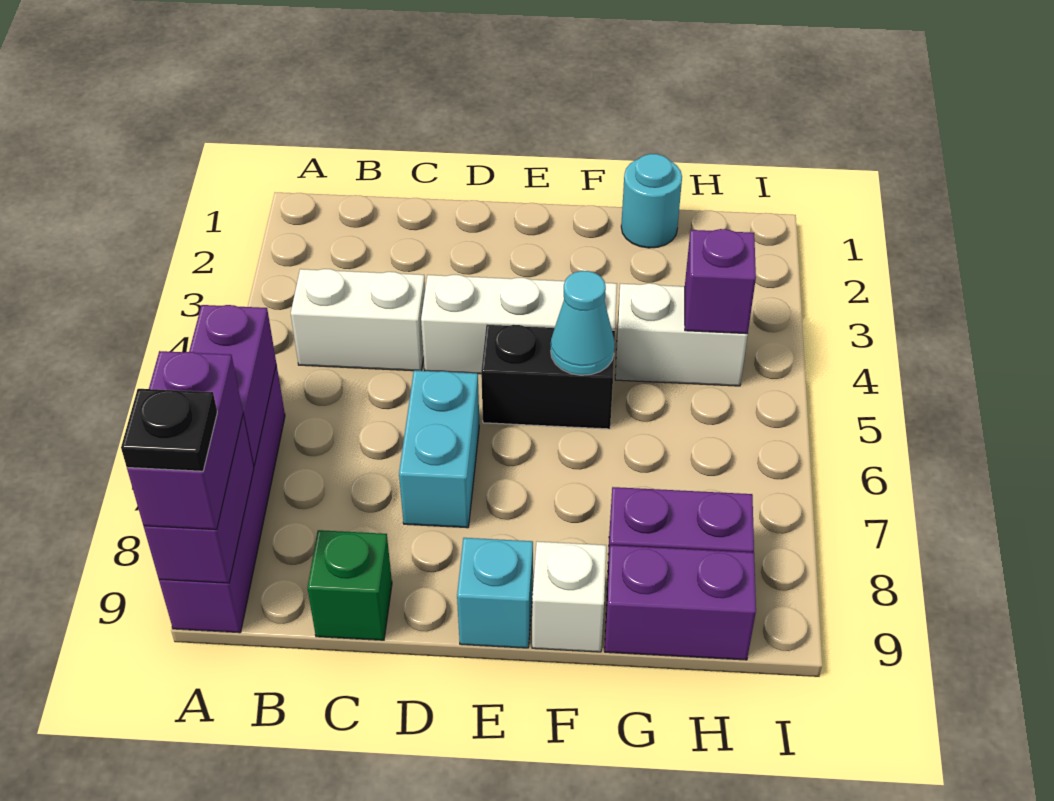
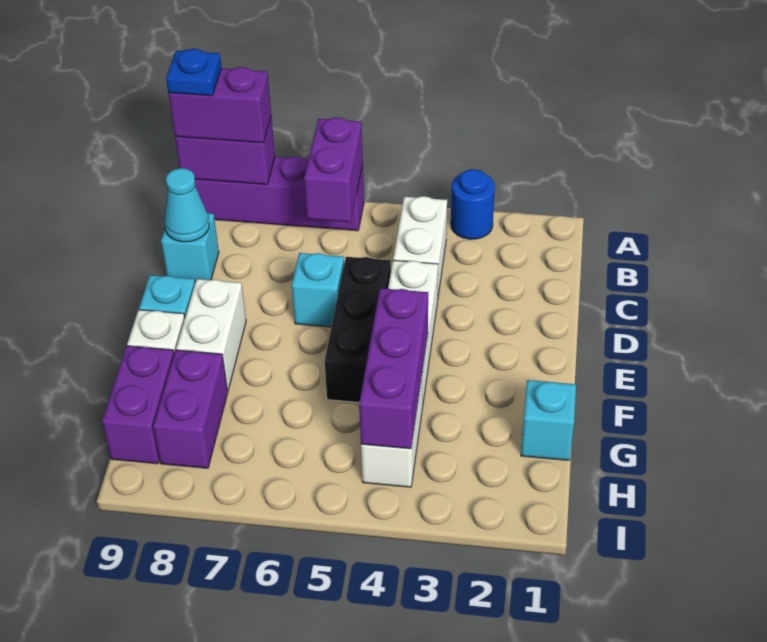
none -> blue round brick A3 level 1
purple brick A6:A7 level 2 -> purple brick A6:B6 level 2
black plate A9 level 4 -> blue plate A9 level 4
green brick C9 level 1 -> cyan brick C9 level 1
cyan brick D6:D7 level 1 -> cyan brick D6 level 1
black brick E5:F5 level 1 -> black brick D5:F5 level 1
none -> white brick E8:F8 level 1
cyan cone F5 level 2 -> cyan cone C9 level 2
cyan round brick G1 level 1 -> cyan brick G1 level 1
purple brick H4 level 2 -> purple brick F4:H4 level 2

